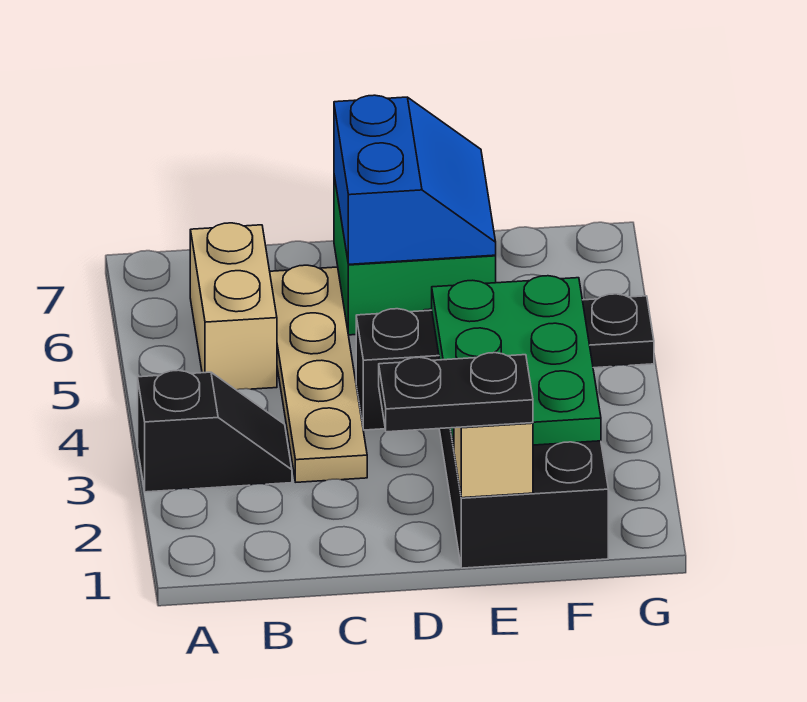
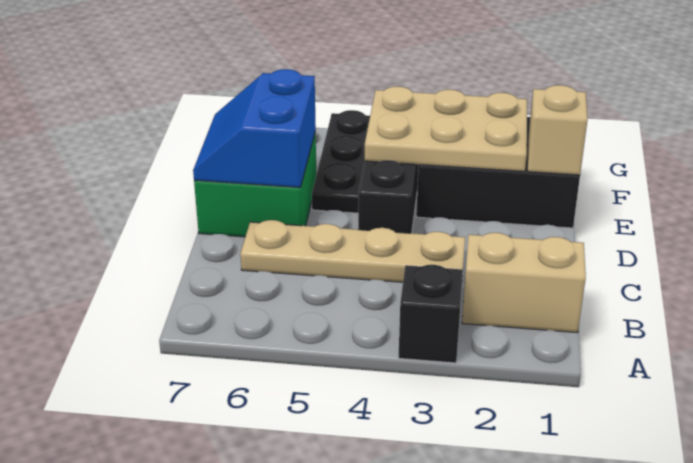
tan brick B5:B6 level 1 -> tan brick B1:B2 level 1
black plate D1:E1 level 3 -> none
blue slope D6:E7 level 2 top D -> blue slope D6:E7 level 2 top 6
green plate E2:F4 level 2 -> tan plate E2:F4 level 2

